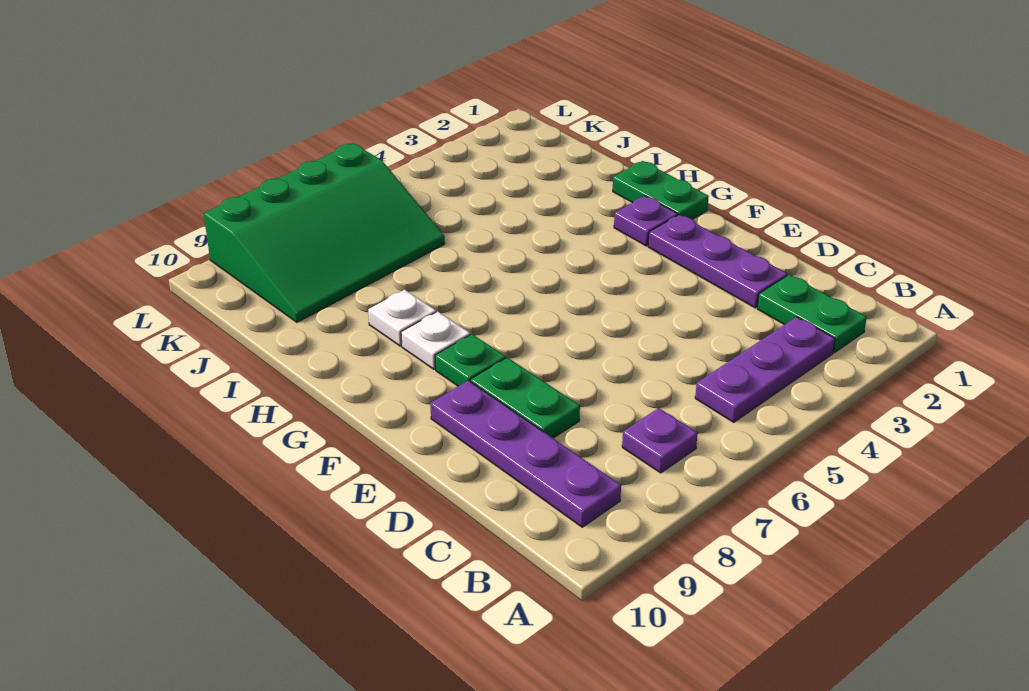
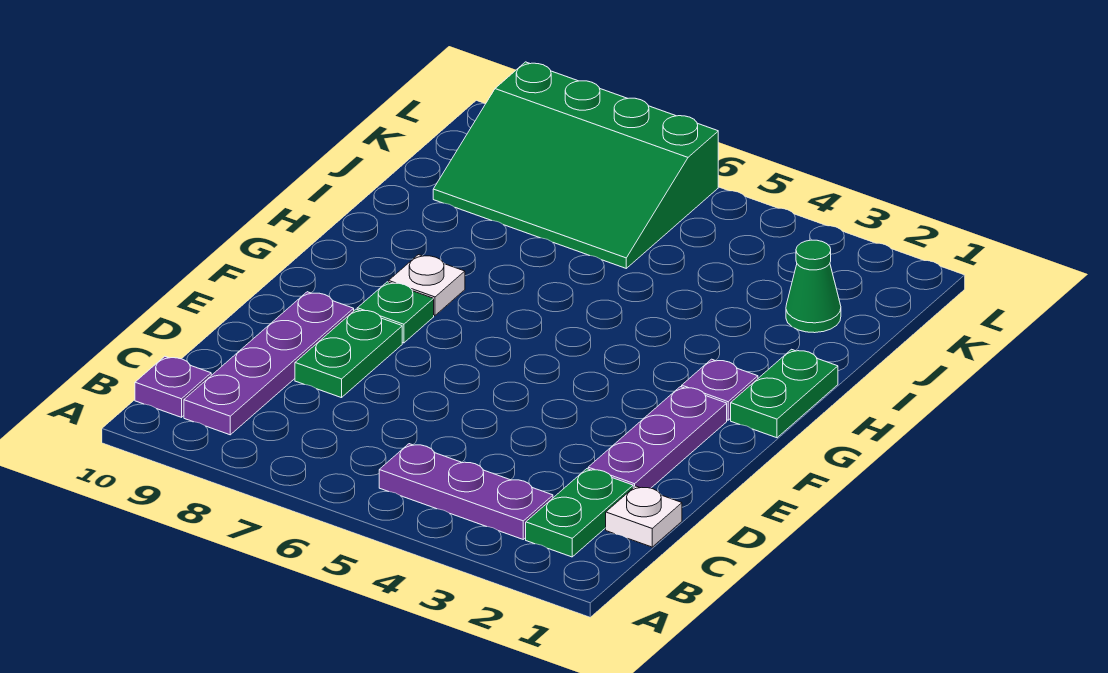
purple plate B7 level 1 -> purple plate B10 level 1
white plate H8 level 1 -> white plate C1 level 1
none -> green cone J2 level 1

